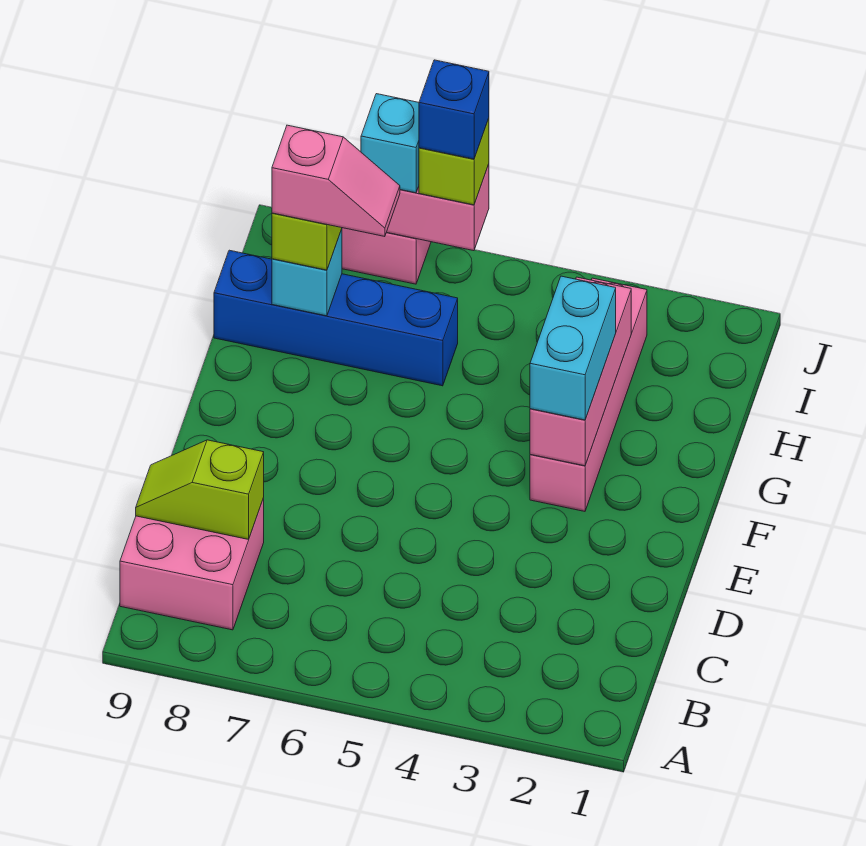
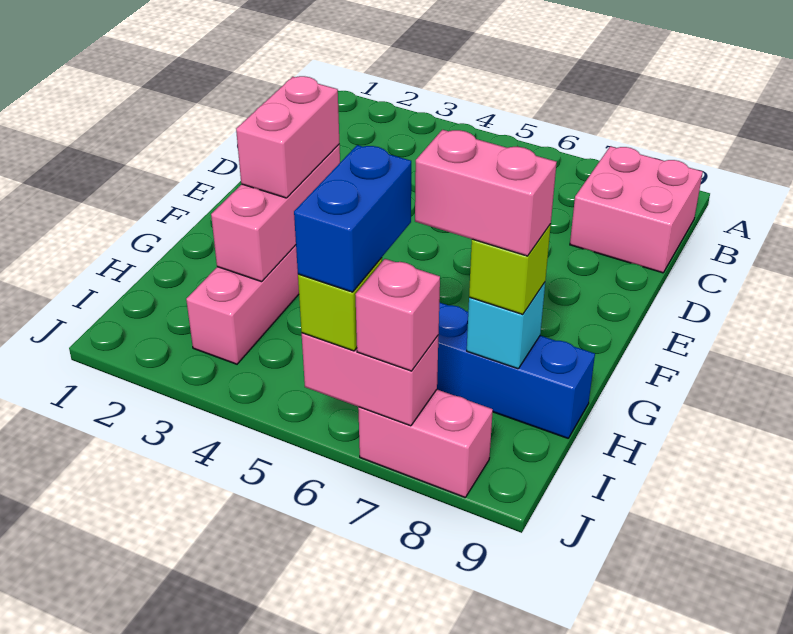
lime slope C8:C9 level 2 top 8 -> none
cyan brick F3:G3 level 3 -> pink brick F3:G3 level 3
pink slope H7:H8 level 4 top 8 -> pink brick H7:H8 level 4
blue brick J6 level 4 -> blue brick I6:J6 level 4
cyan brick J7 level 3 -> pink brick J7 level 3

